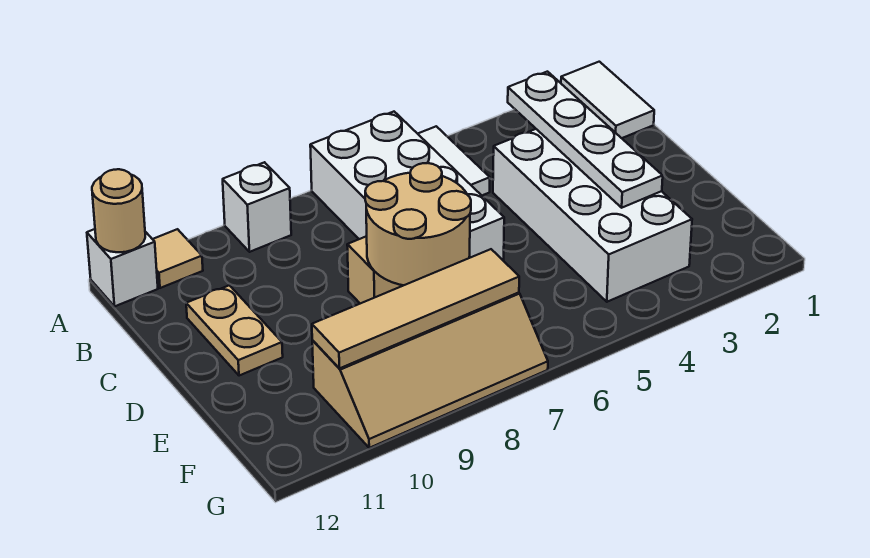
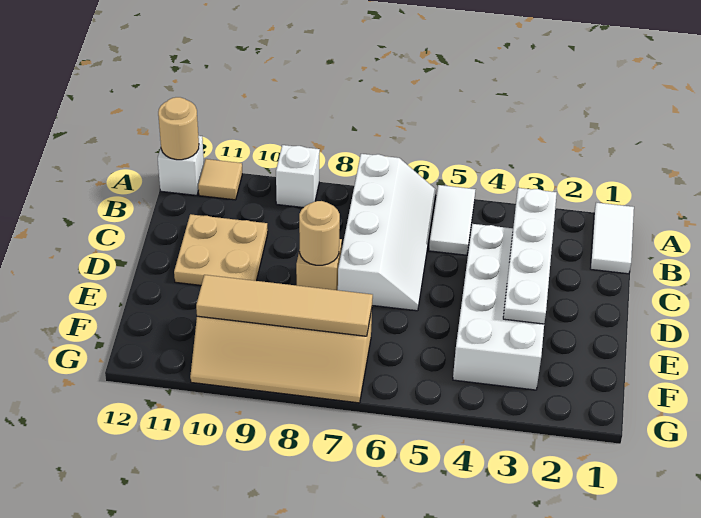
white brick A6:D7 level 1 -> white slope A6:D7 level 1 top 7
tan plate C11:D11 level 1 -> tan plate C10:D11 level 1
tan round brick D7:E8 level 2 -> tan round brick D8 level 2

